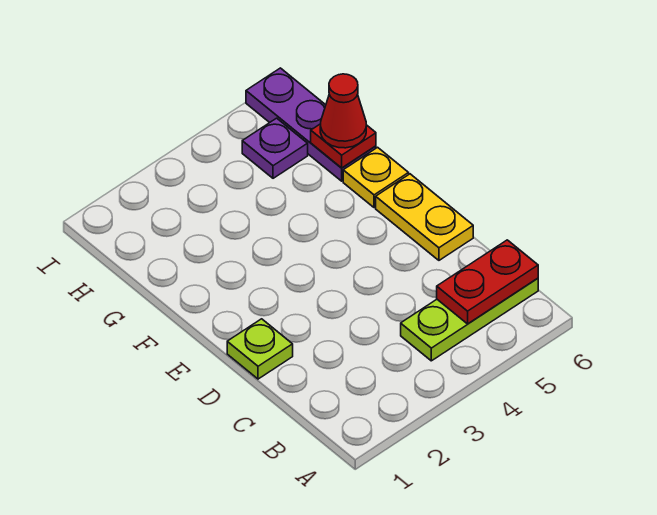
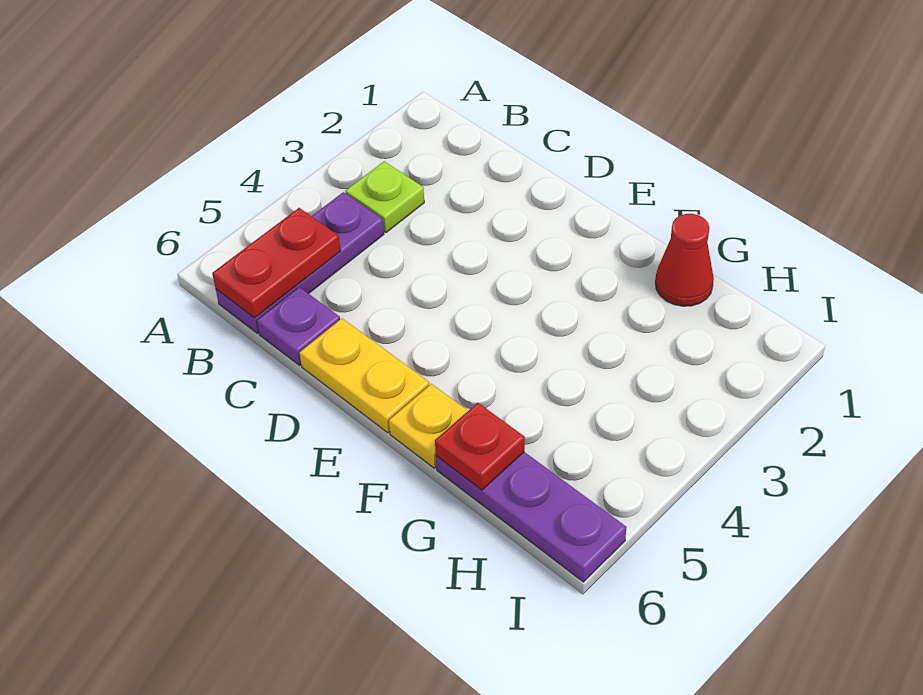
lime plate B4:B6 level 1 -> purple plate B4:B6 level 1
lime plate D1 level 1 -> lime plate B3 level 1
red cone G6 level 3 -> red cone G1 level 1
purple plate H5 level 1 -> purple plate C6 level 1

